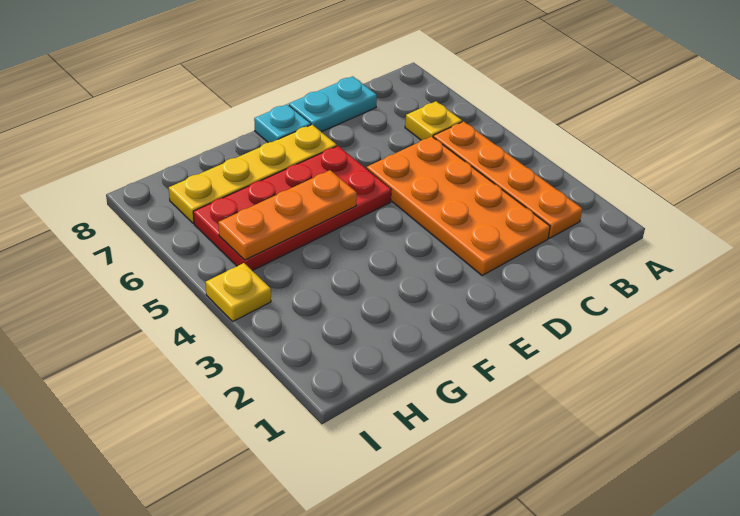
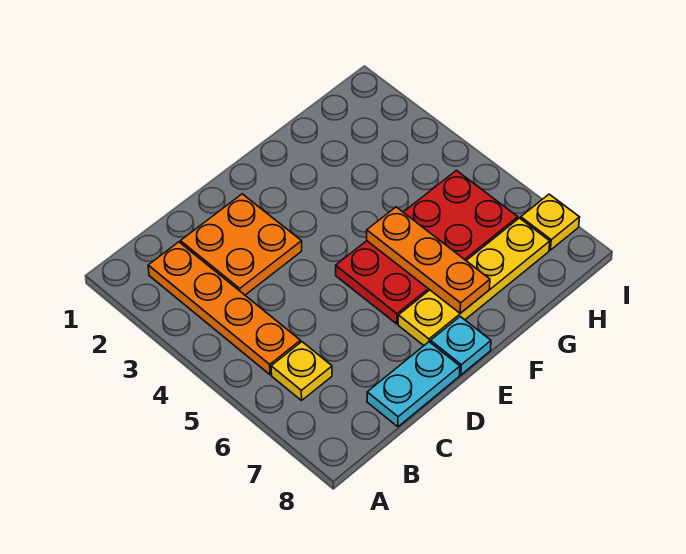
orange plate C2:D5 level 1 -> orange plate C2:D3 level 1
orange plate F5:H5 level 2 -> orange plate F5:F7 level 2
yellow plate I4 level 1 -> yellow plate I7 level 1

